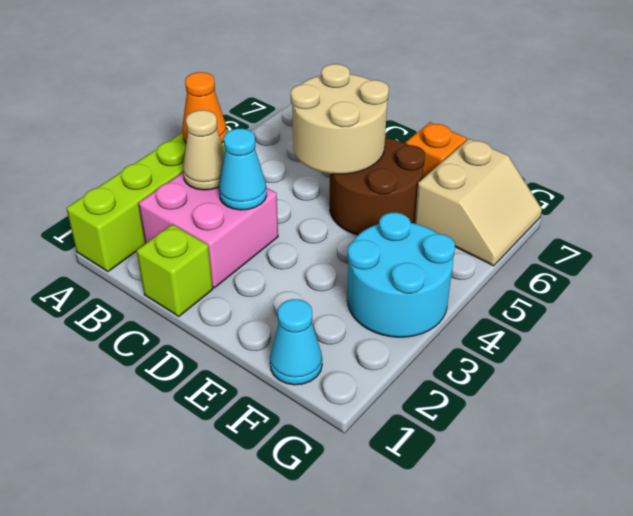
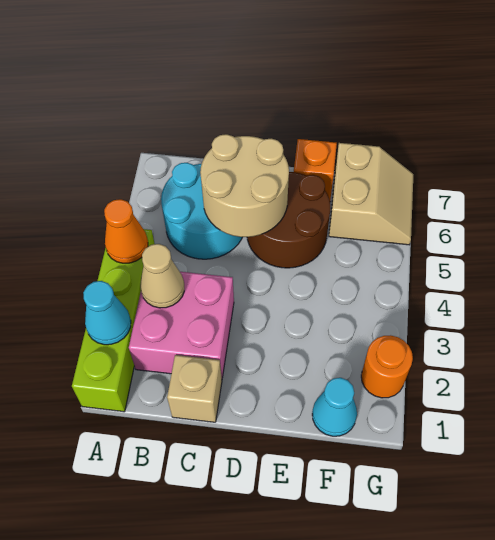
lime brick C1 level 1 -> tan brick C1 level 1
cyan cone C3 level 2 -> cyan cone A2 level 2
cyan round brick F3:G4 level 1 -> cyan round brick B5:C6 level 1
none -> orange round brick G2 level 1

